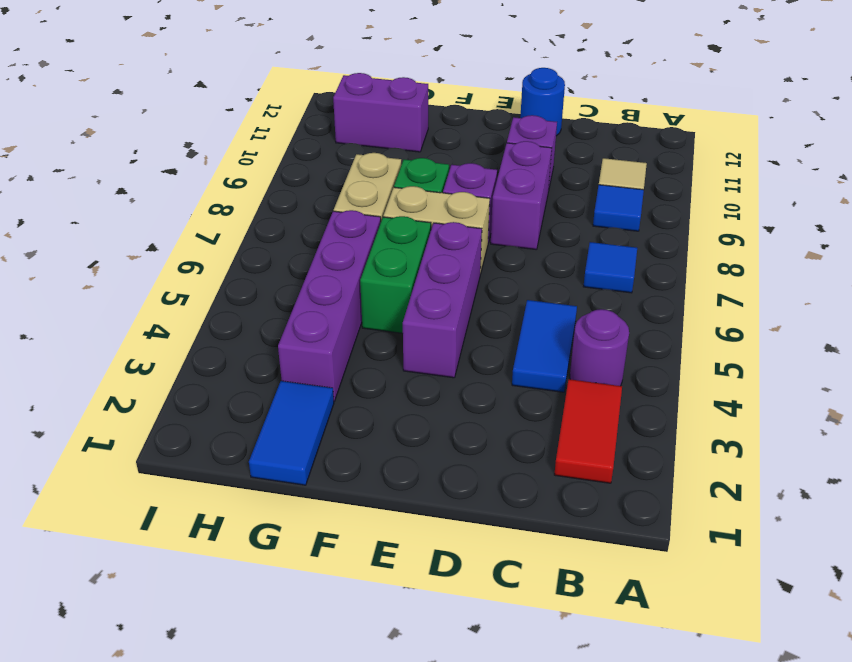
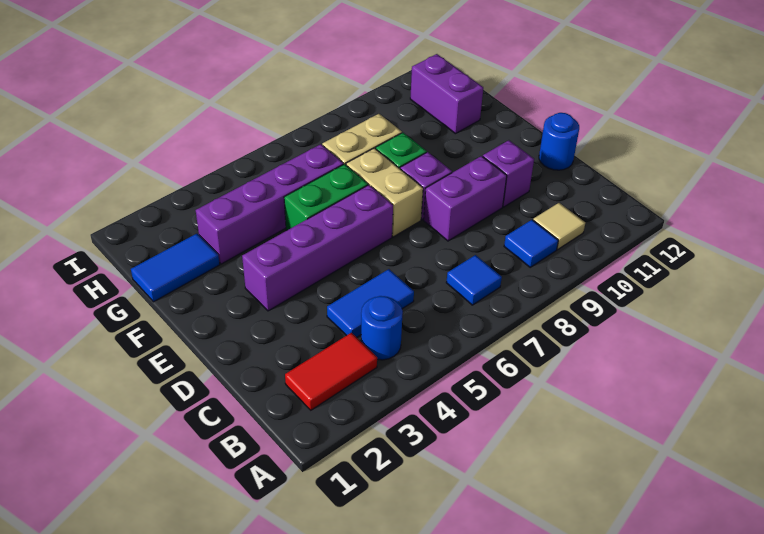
purple round brick B4 level 1 -> blue round brick B4 level 1
purple brick E4:E6 level 1 -> purple brick E3:E6 level 1

